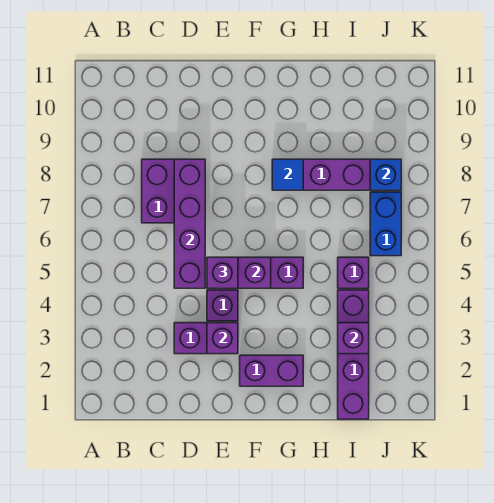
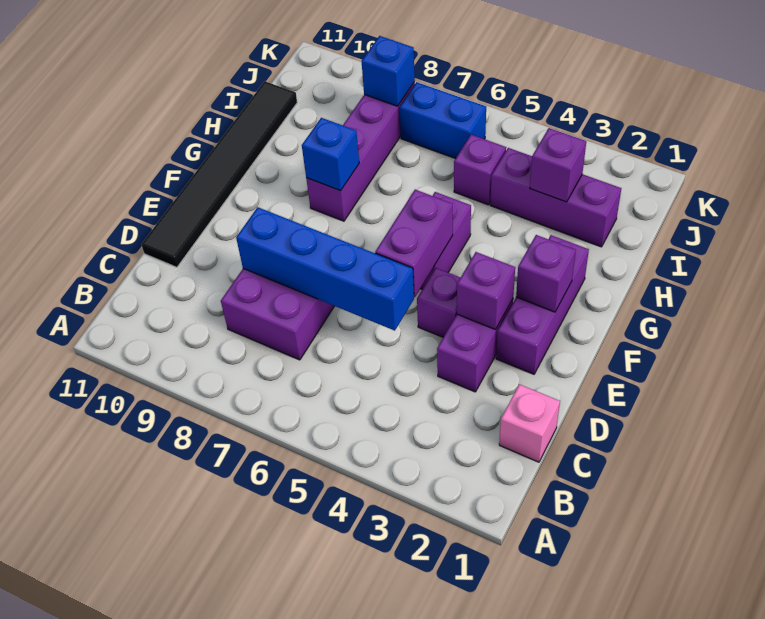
none -> pink brick C1 level 1
purple brick D5:D8 level 2 -> blue brick D5:D8 level 2
none -> black tile D11:I11 level 1
purple brick E5 level 3 -> purple brick F2 level 2
purple brick F2:G2 level 1 -> purple brick E2:G2 level 1
blue tile G8 level 2 -> blue brick G8 level 2
purple brick I1:I4 level 1 -> purple brick I2:I4 level 1

